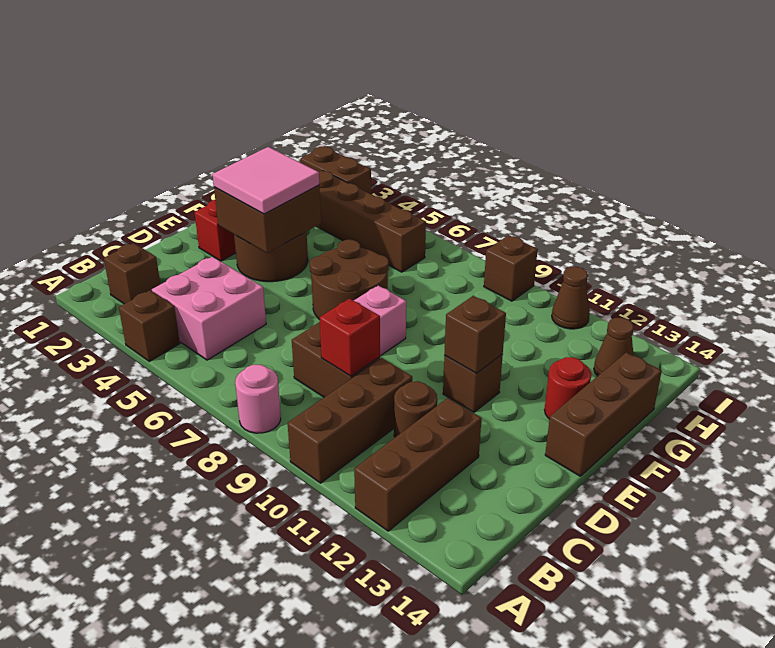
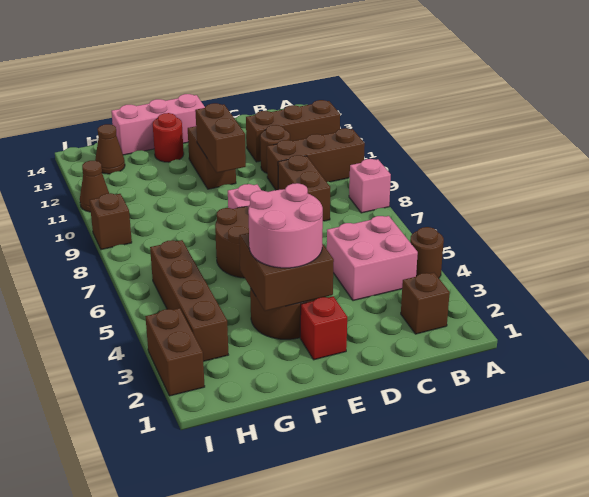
brown brick A4 level 1 -> brown round brick A4 level 1
pink round brick A8 level 1 -> pink brick A8 level 1
red brick C9 level 2 -> none
pink tile E3:F4 level 3 -> pink round brick E3:F4 level 3
brown brick E11 level 1 -> brown brick E11:E12 level 1
brown brick E11 level 2 -> brown brick E10:E11 level 2
brown brick E14:G14 level 1 -> pink brick E14:G14 level 1

